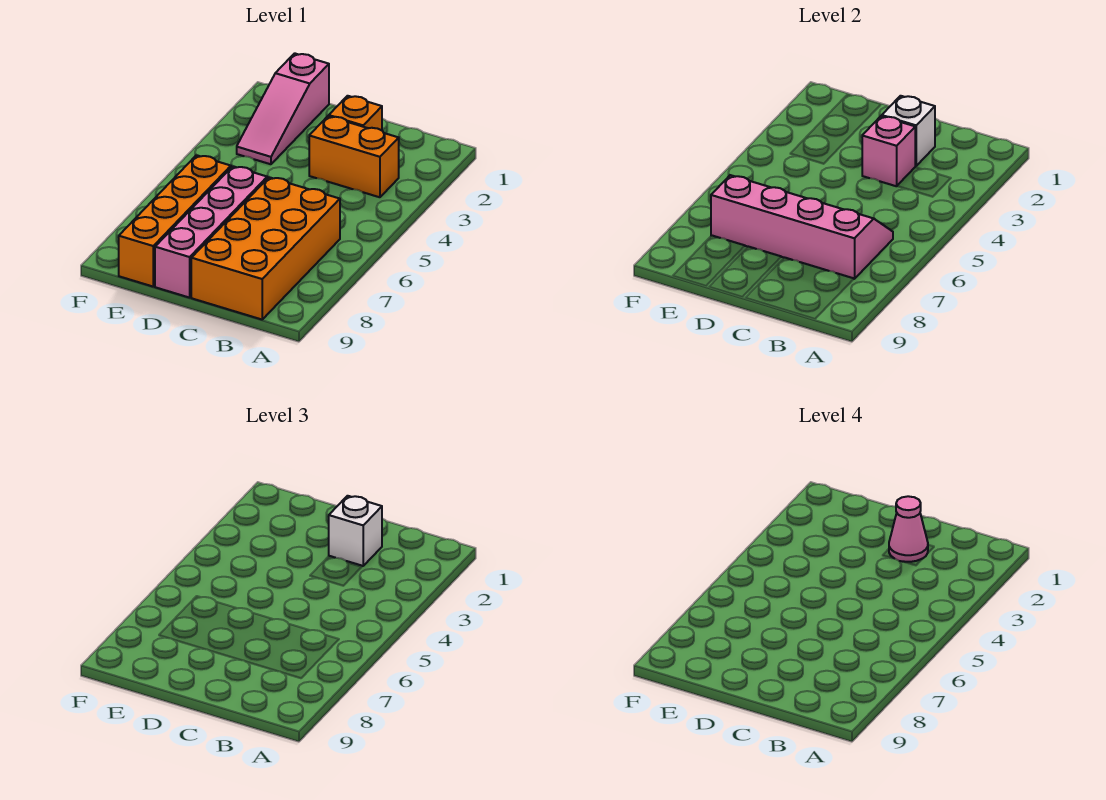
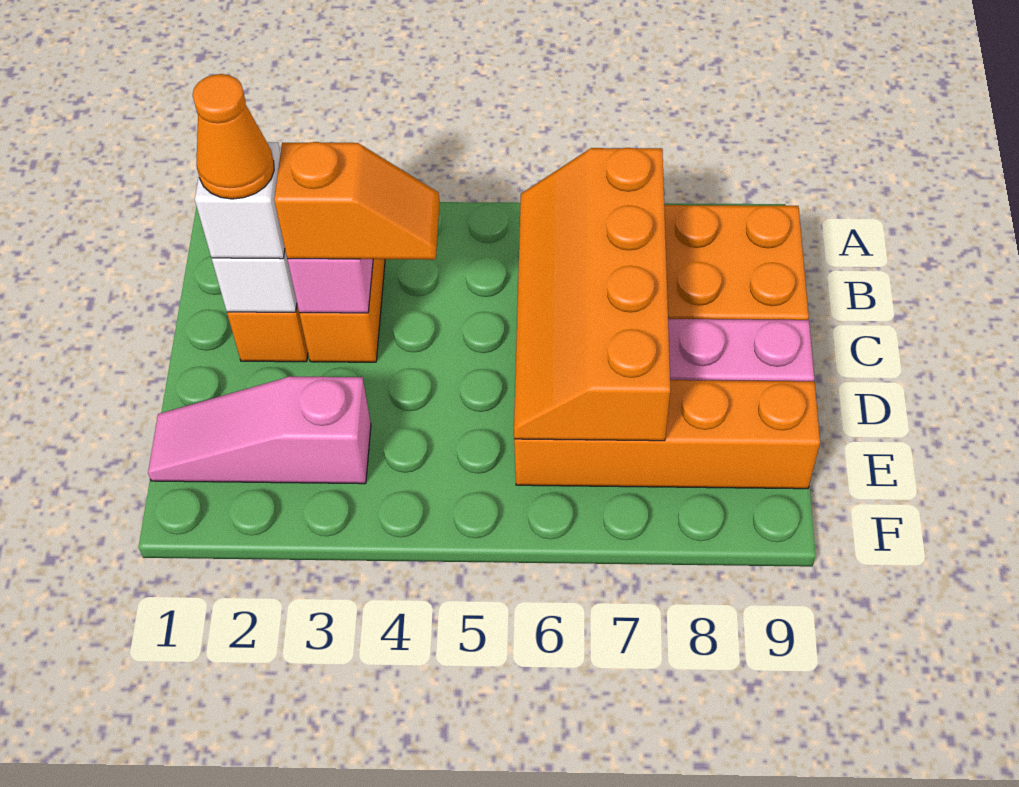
pink slope B6:E7 level 2 top 7 -> orange slope B6:E7 level 2 top 7
pink cone C2 level 4 -> orange cone C2 level 4
none -> orange slope C3:C4 level 3 top 3
pink slope E1:E3 level 1 top 1 -> pink slope E1:E3 level 1 top 3

